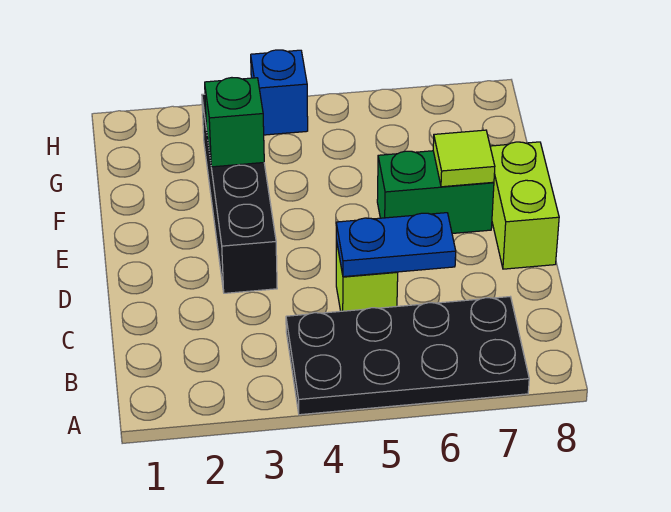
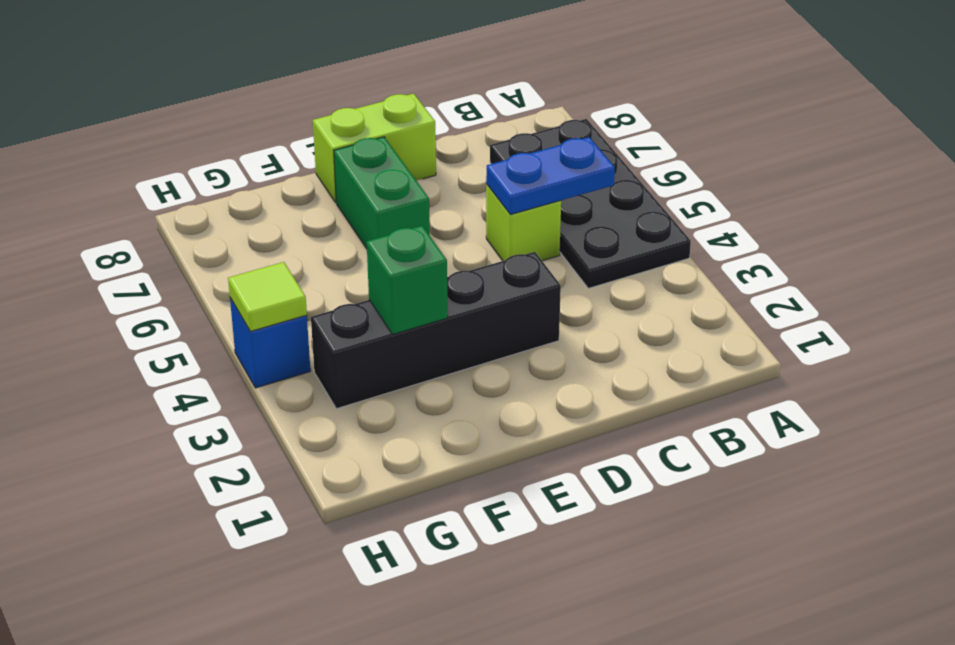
blue plate C5:C6 level 2 -> blue plate B5:C5 level 2
lime tile E7 level 2 -> lime tile H4 level 2

